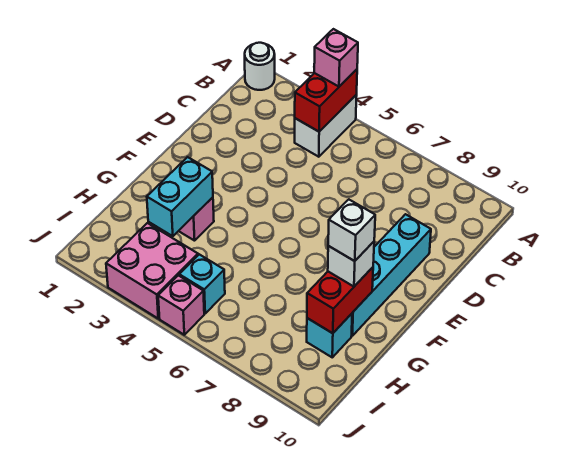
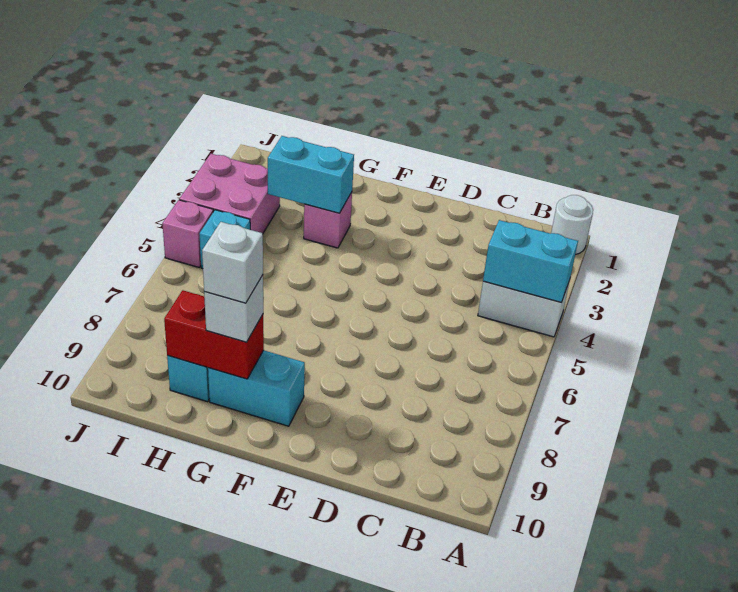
red brick A4:B4 level 2 -> cyan brick A4:B4 level 2
pink brick A4 level 3 -> none
cyan brick D9:G9 level 1 -> cyan brick F9:G9 level 1

